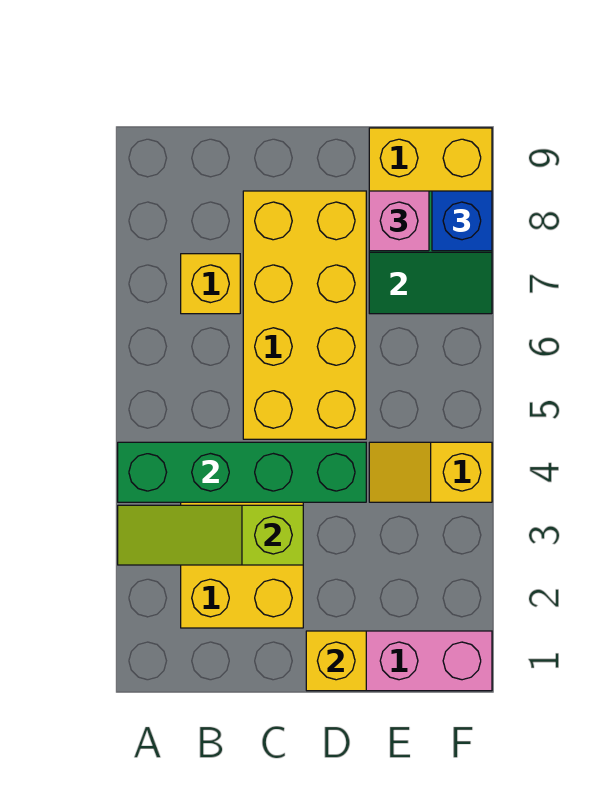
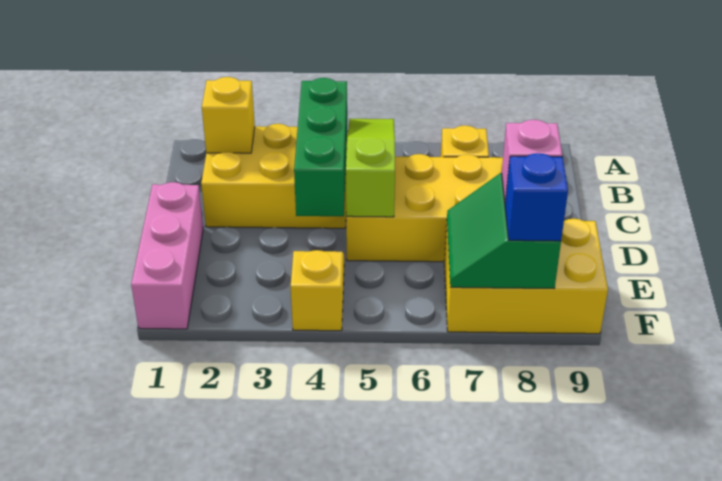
lime slope A3:C3 level 2 top C -> lime slope B5:D5 level 2 top D
green brick A4:D4 level 2 -> green brick B4:D4 level 2
yellow brick D1 level 2 -> yellow brick B2 level 2

